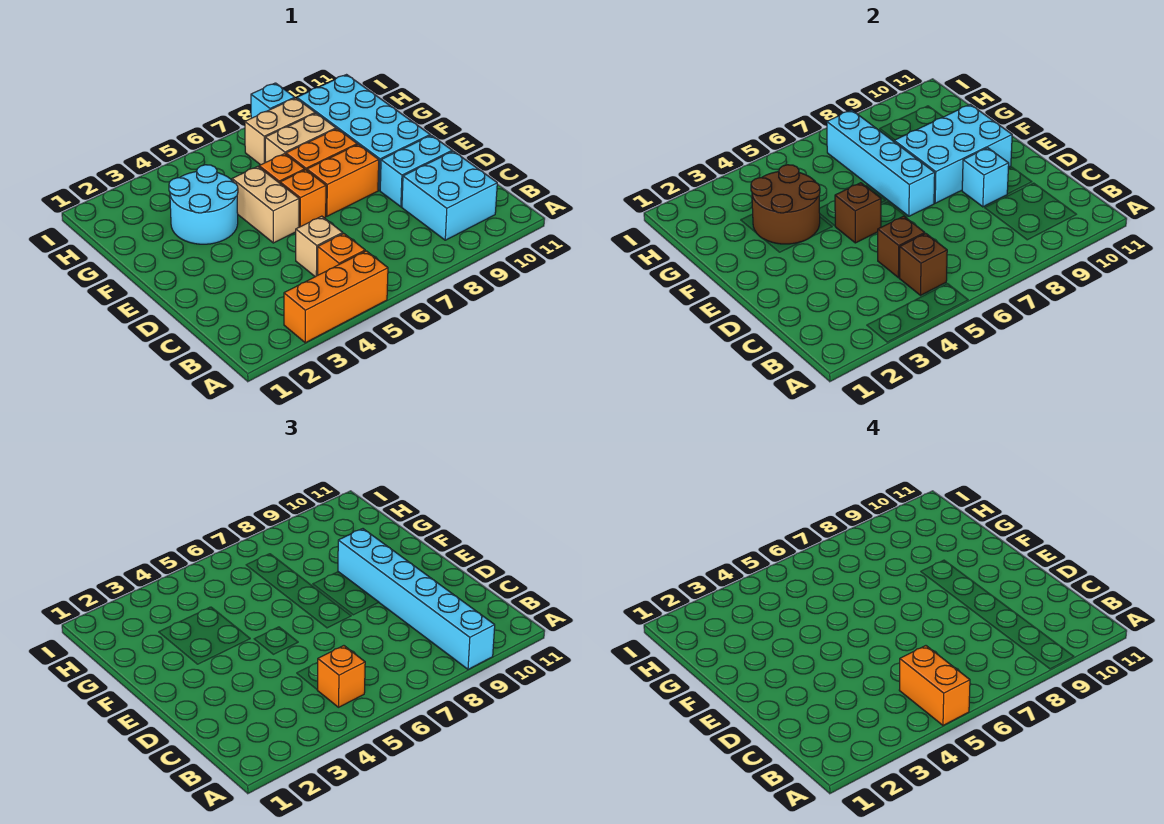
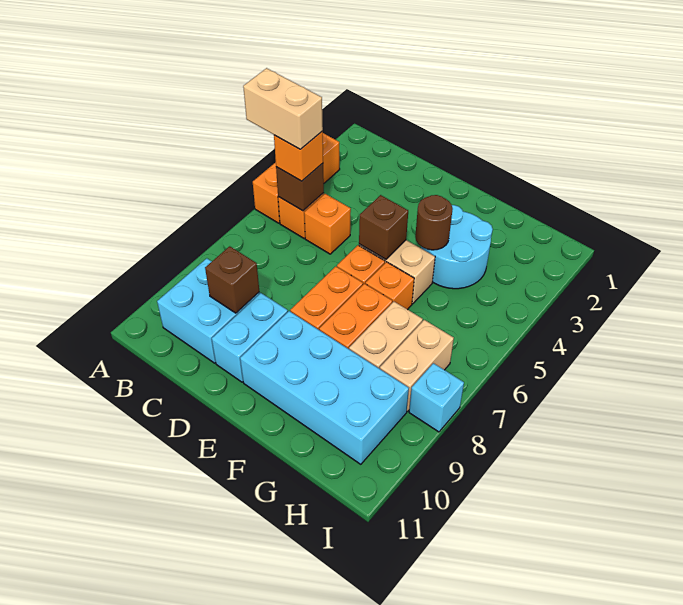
orange brick A5:B5 level 4 -> tan brick A5:B5 level 4
cyan brick A9:F9 level 3 -> none
tan brick C5 level 1 -> orange brick C5 level 1
brown brick C5 level 2 -> brown brick C9 level 2
cyan brick D9 level 2 -> none
cyan brick E7:H7 level 2 -> none
cyan brick E8:F10 level 2 -> none
brown round brick F3:G4 level 2 -> brown round brick F4 level 2

